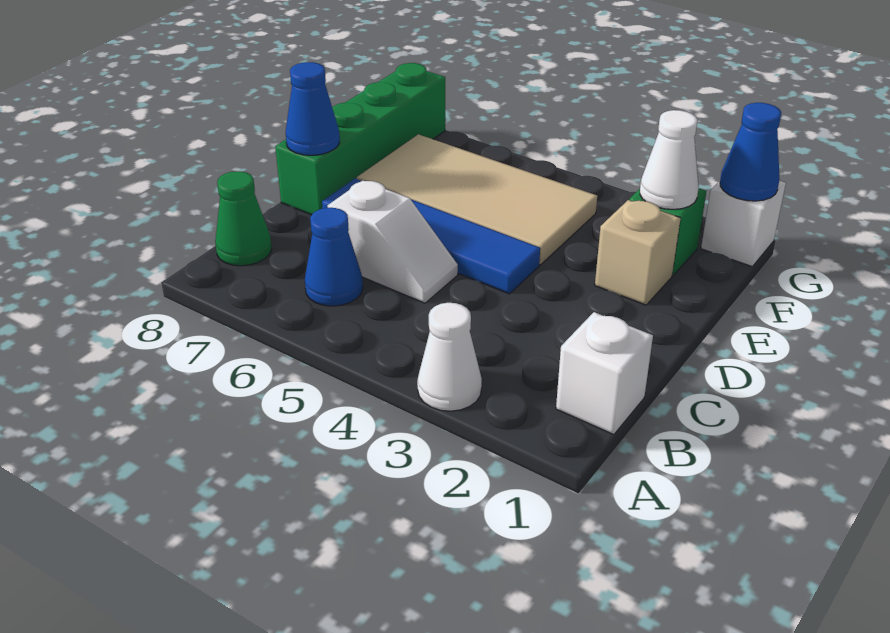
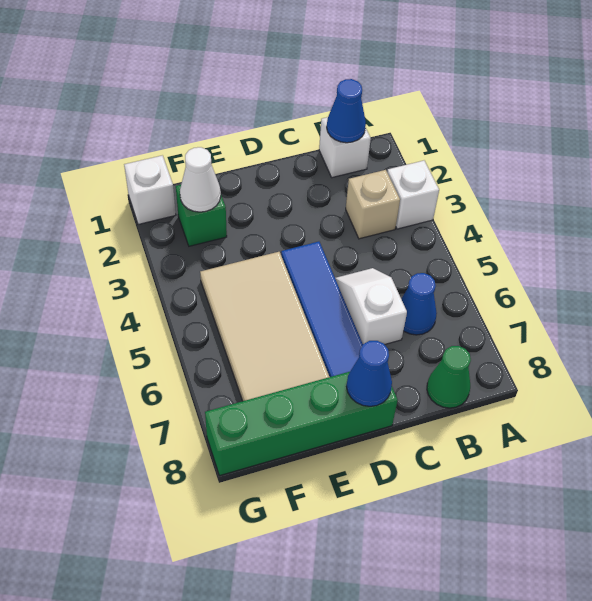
white cone A3 level 1 -> white brick A3 level 1
tan brick E2 level 1 -> tan brick B3 level 1
blue cone G1 level 2 -> blue cone B1 level 2

